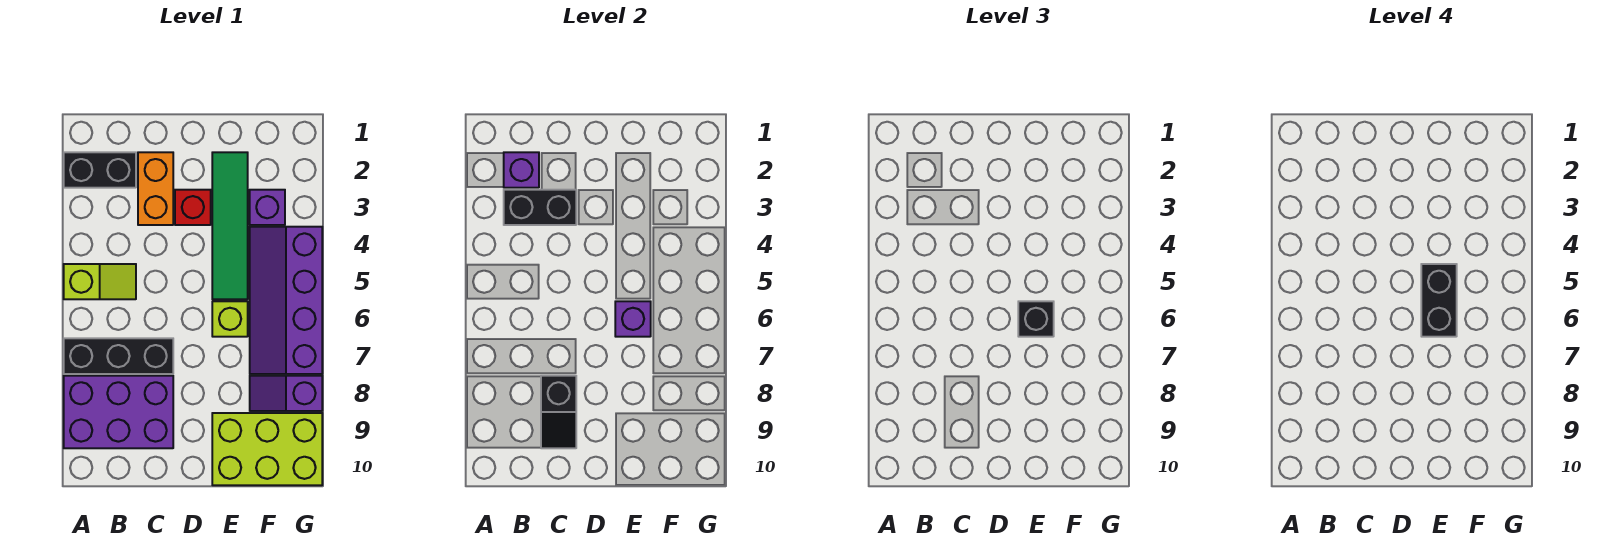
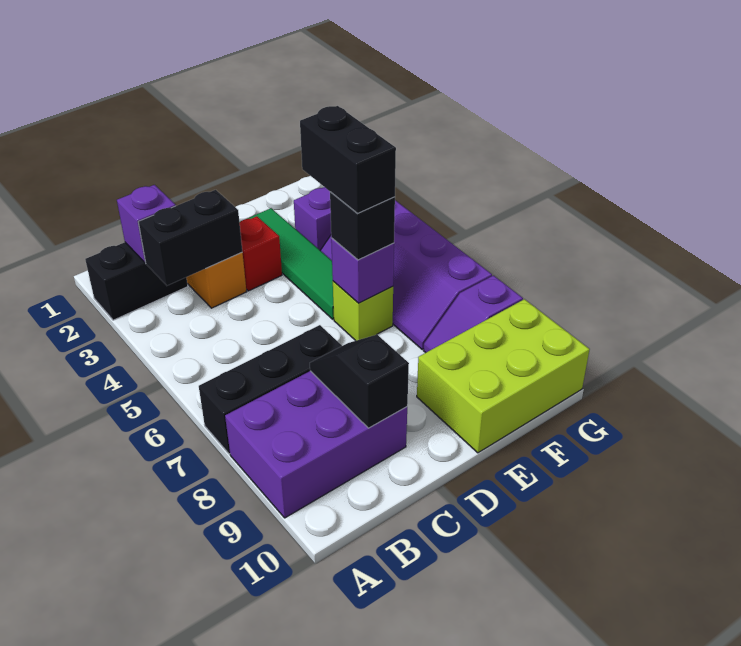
lime slope A5:B5 level 1 top A -> none
black slope C8:C9 level 2 top 8 -> black slope C8:C9 level 2 top 9

